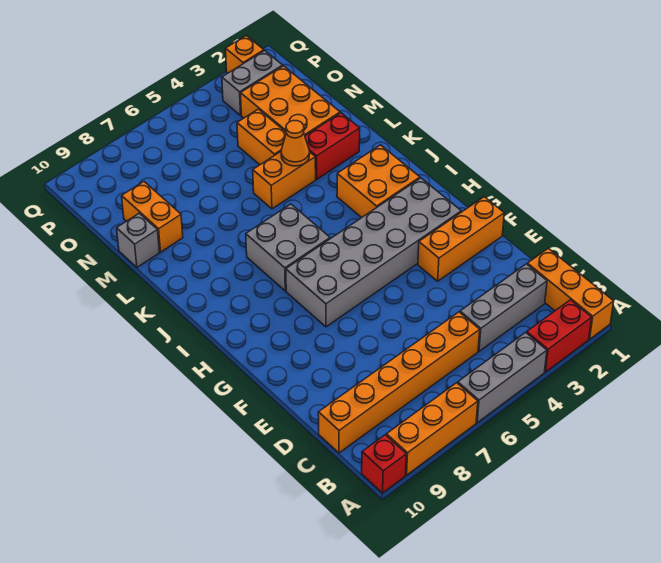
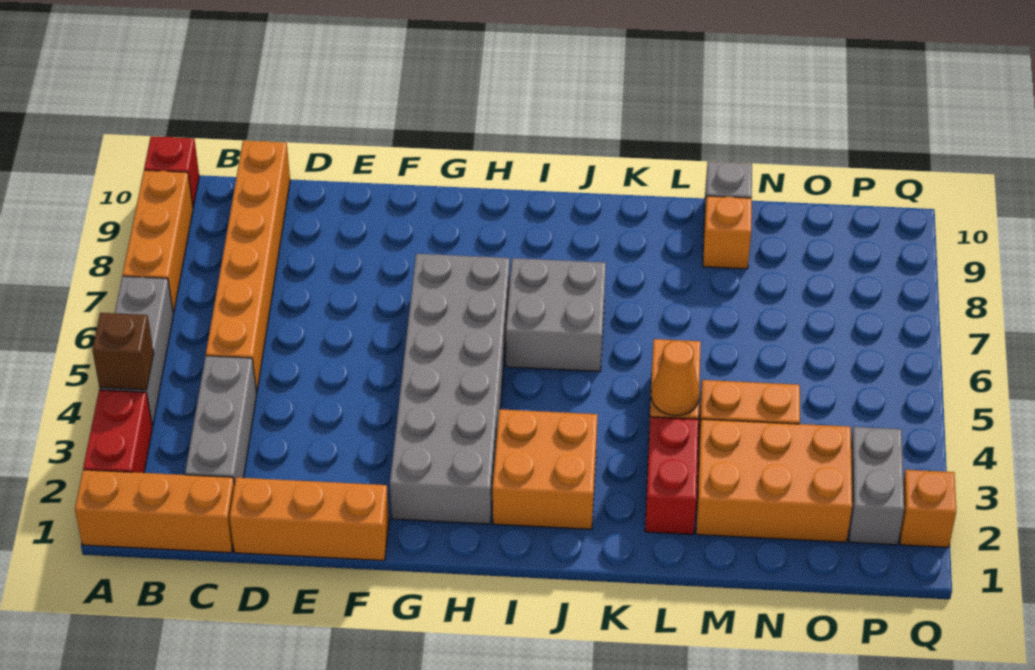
none -> brown brick A4 level 2
orange brick F1:F3 level 1 -> orange brick D1:F1 level 1
orange brick M9:N9 level 1 -> orange brick M9 level 1

